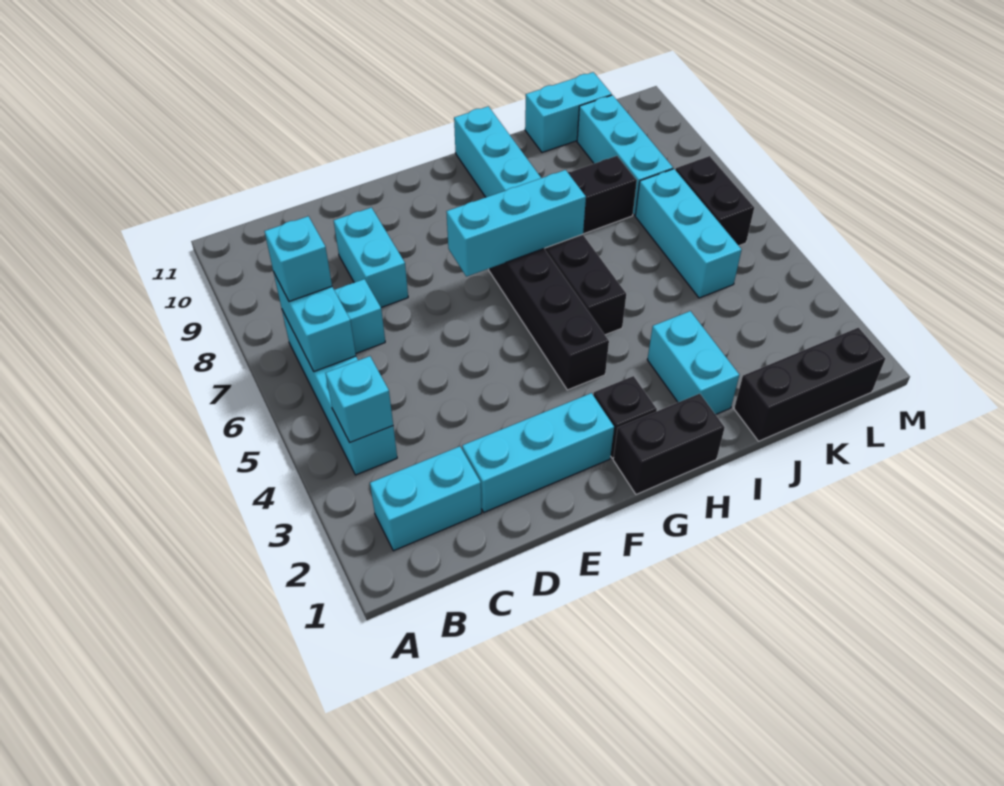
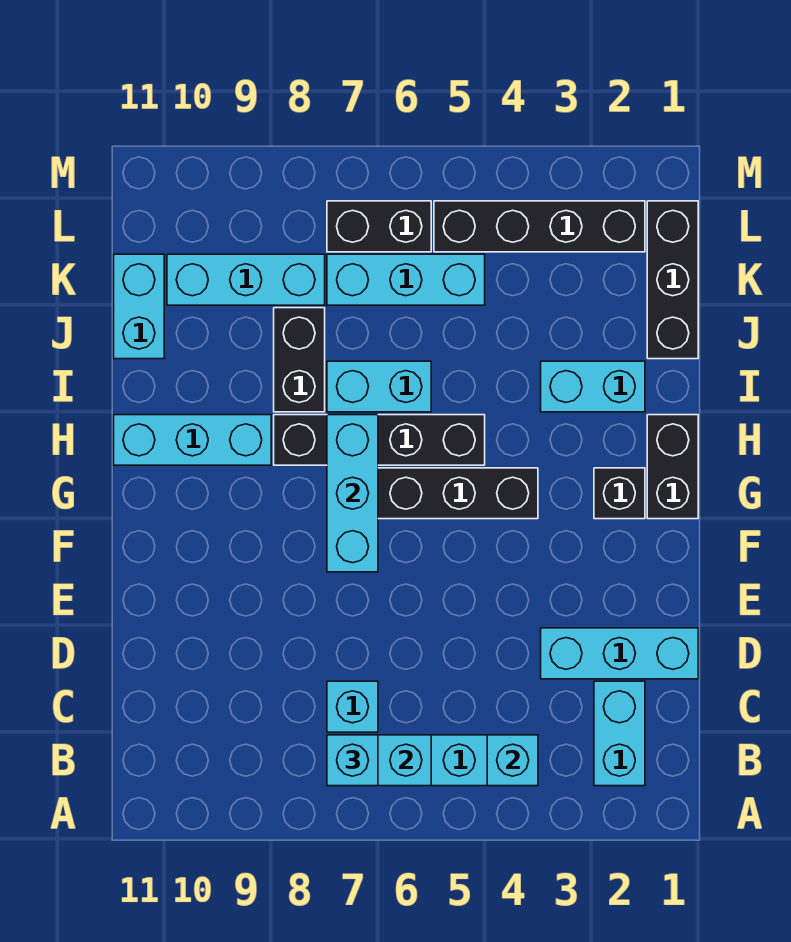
cyan brick D2:F2 level 1 -> cyan brick D1:D3 level 1
cyan brick D8:D9 level 1 -> cyan brick I6:I7 level 1
none -> black brick L2:L5 level 1

